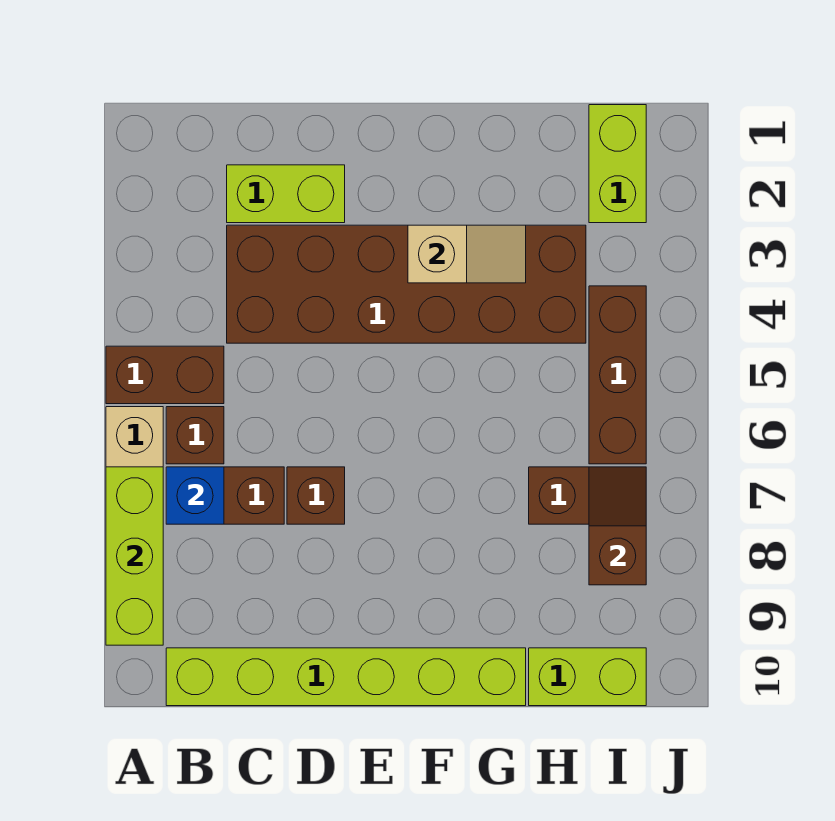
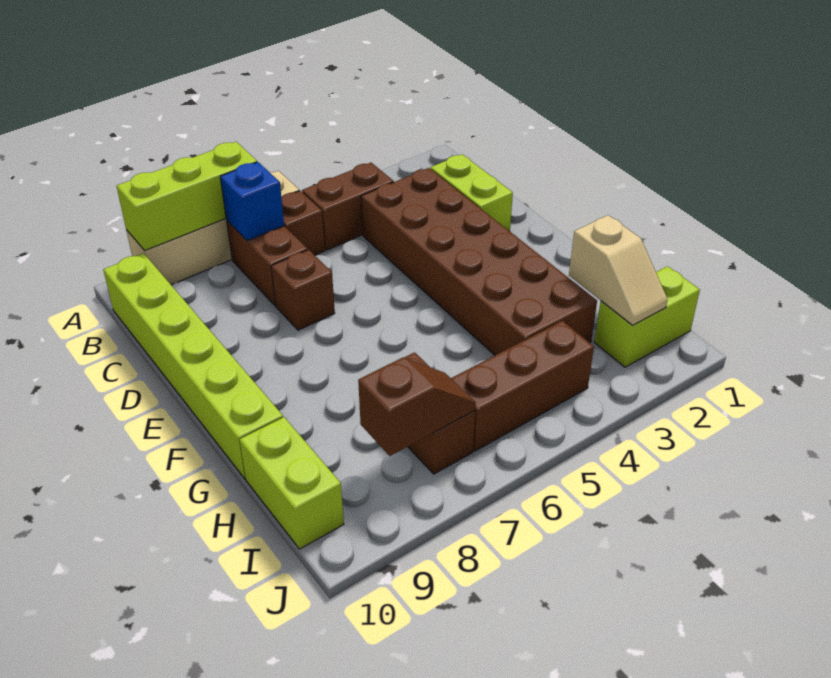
brown brick A5:B5 level 1 -> brown brick B4:B5 level 1
tan slope F3:G3 level 2 top F -> tan slope H2:I2 level 2 top H

